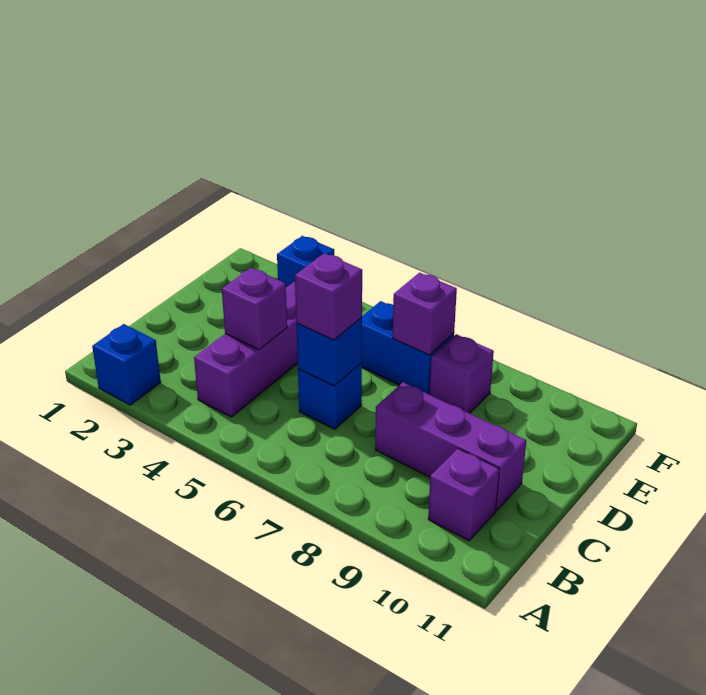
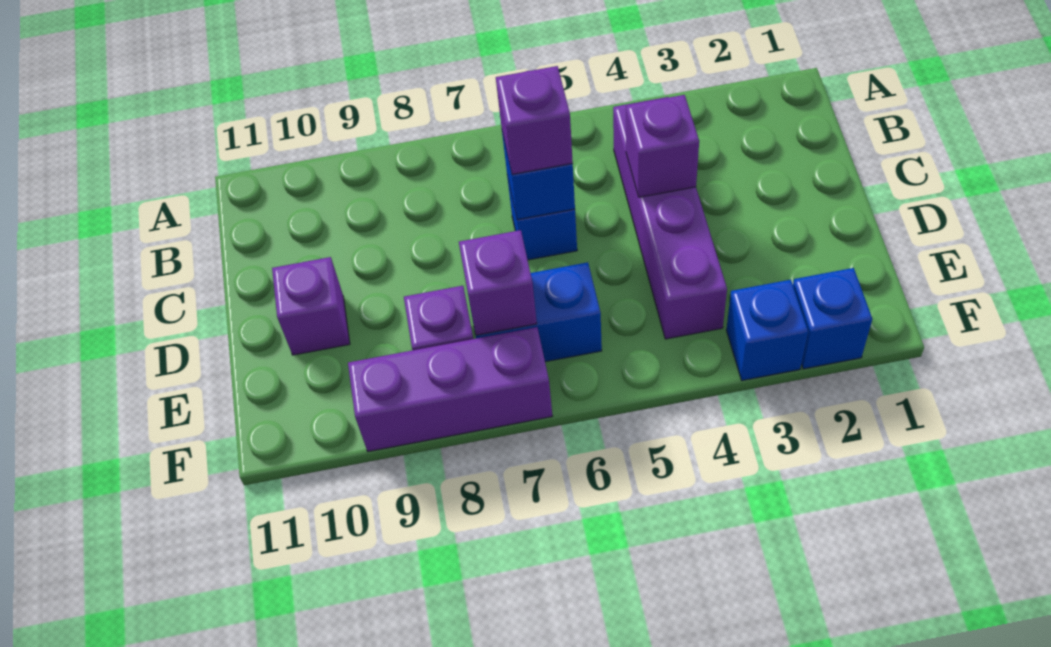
blue brick A2 level 1 -> blue brick F2 level 1
purple brick B10 level 1 -> purple brick D10 level 1
purple brick C8:C10 level 1 -> purple brick F7:F9 level 1

